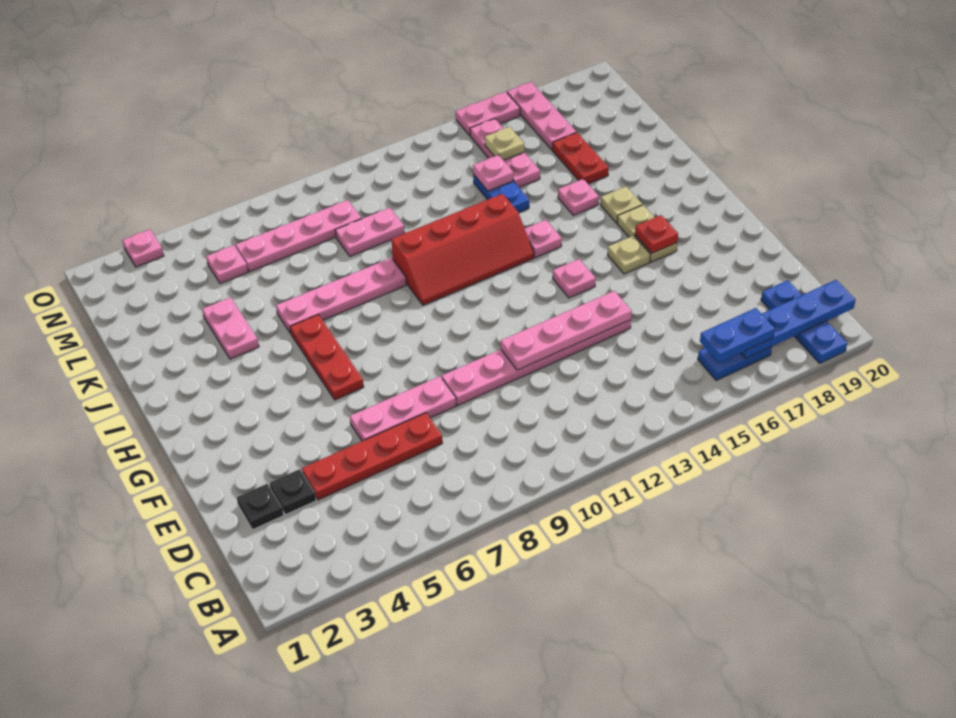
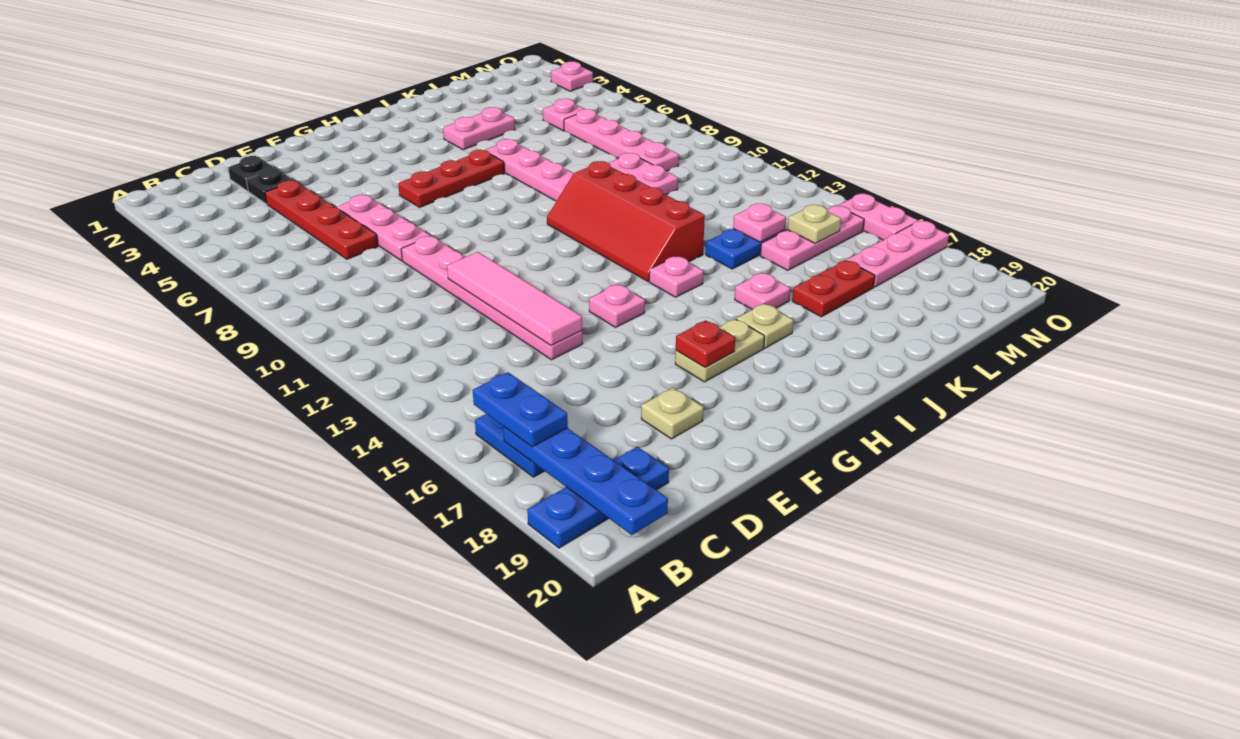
pink plate E11:E14 level 2 -> pink tile E11:E14 level 2
tan plate G16 level 1 -> tan plate E18 level 1

